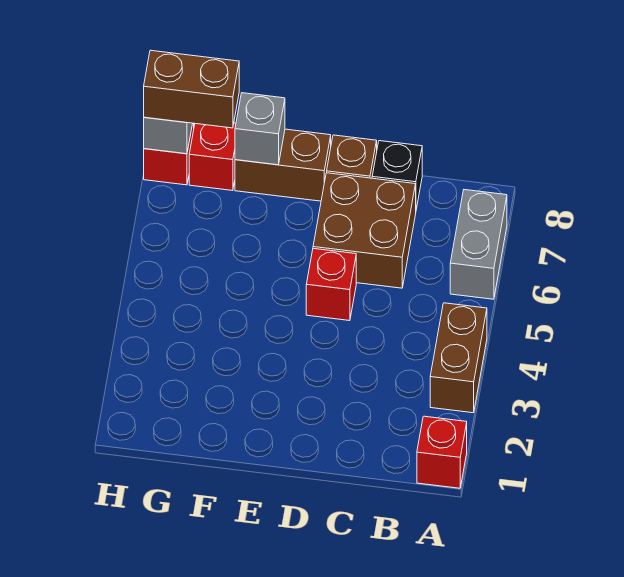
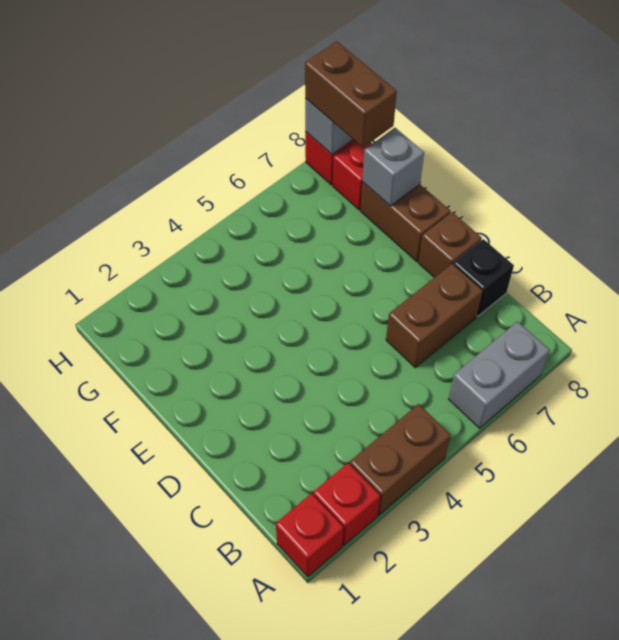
brown brick C6:D7 level 1 -> brown brick C6:C7 level 1
red brick D5 level 1 -> red brick A2 level 1

